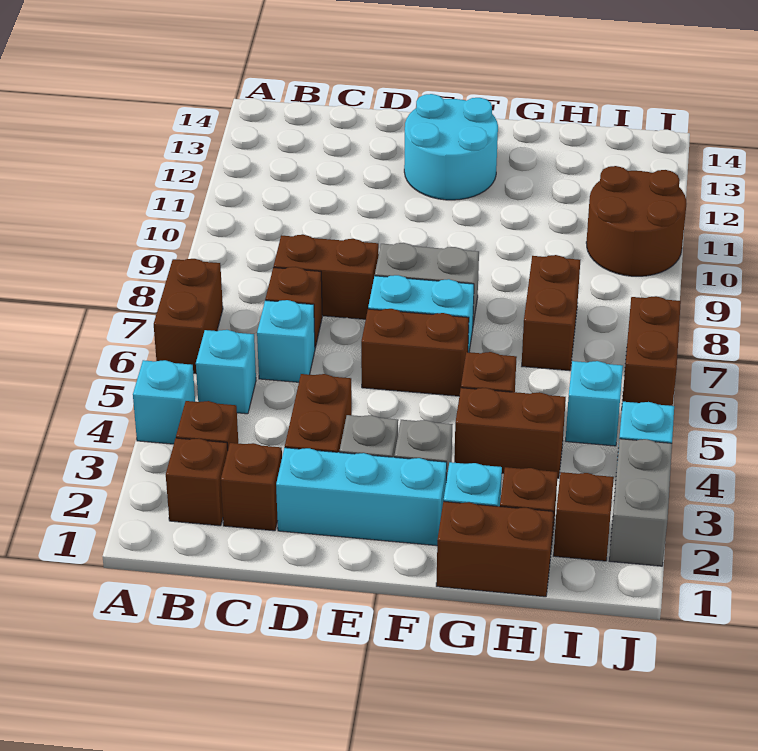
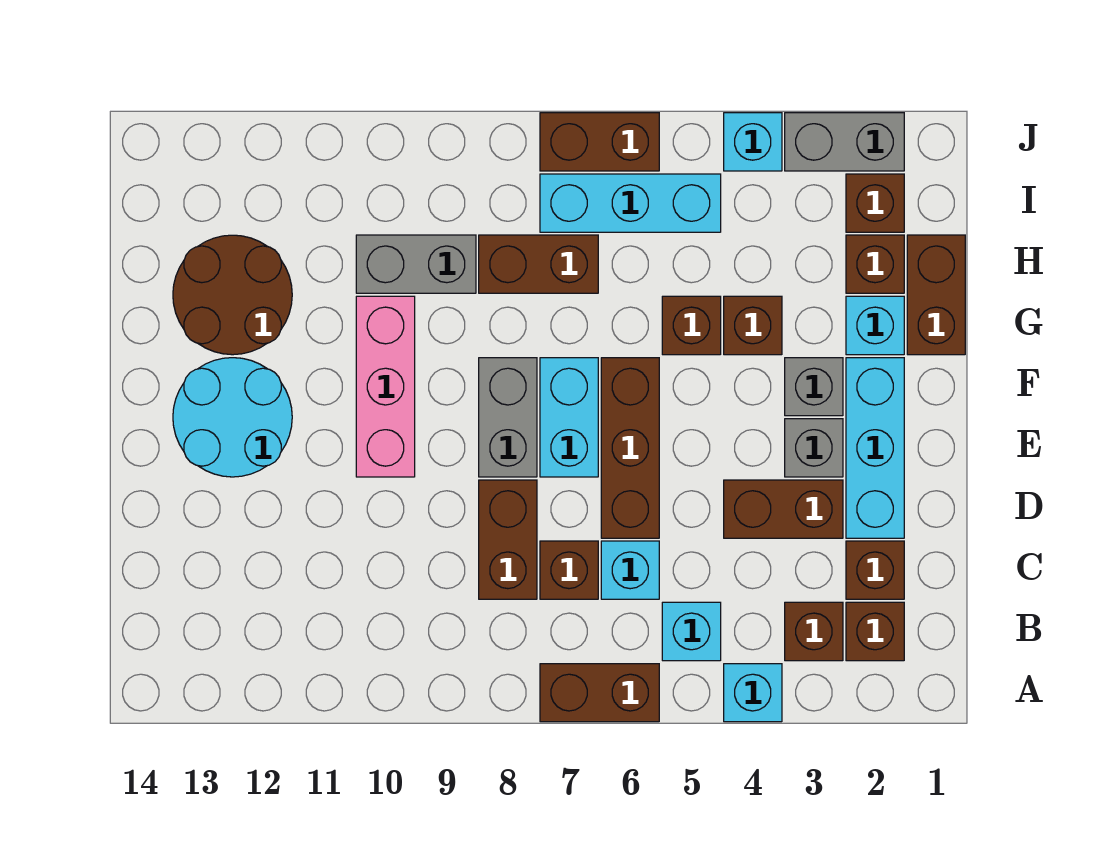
brown brick E6:F6 level 1 -> brown brick D6:F6 level 1
none -> pink brick E10:G10 level 1
brown brick G4:H4 level 1 -> brown brick G4 level 1
none -> grey brick H9:H10 level 1
cyan brick I5 level 1 -> cyan brick I5:I7 level 1
brown round brick I10:J11 level 1 -> brown round brick G12:H13 level 1

